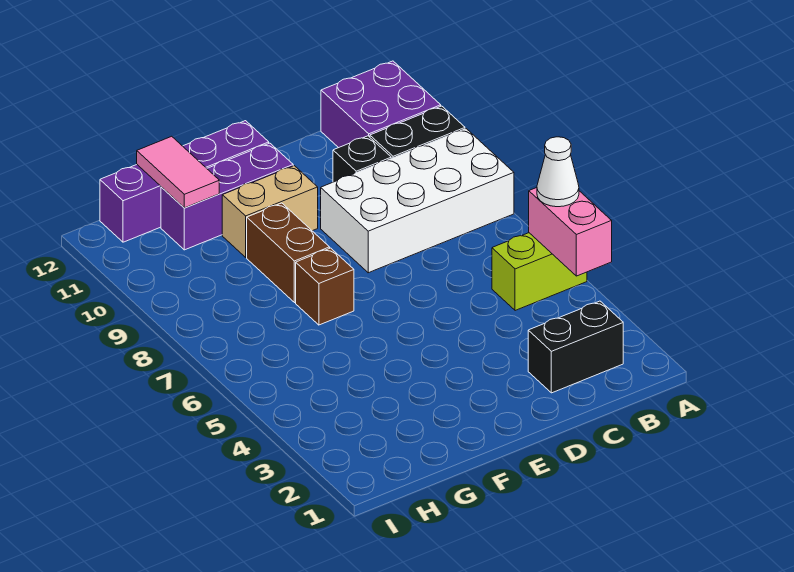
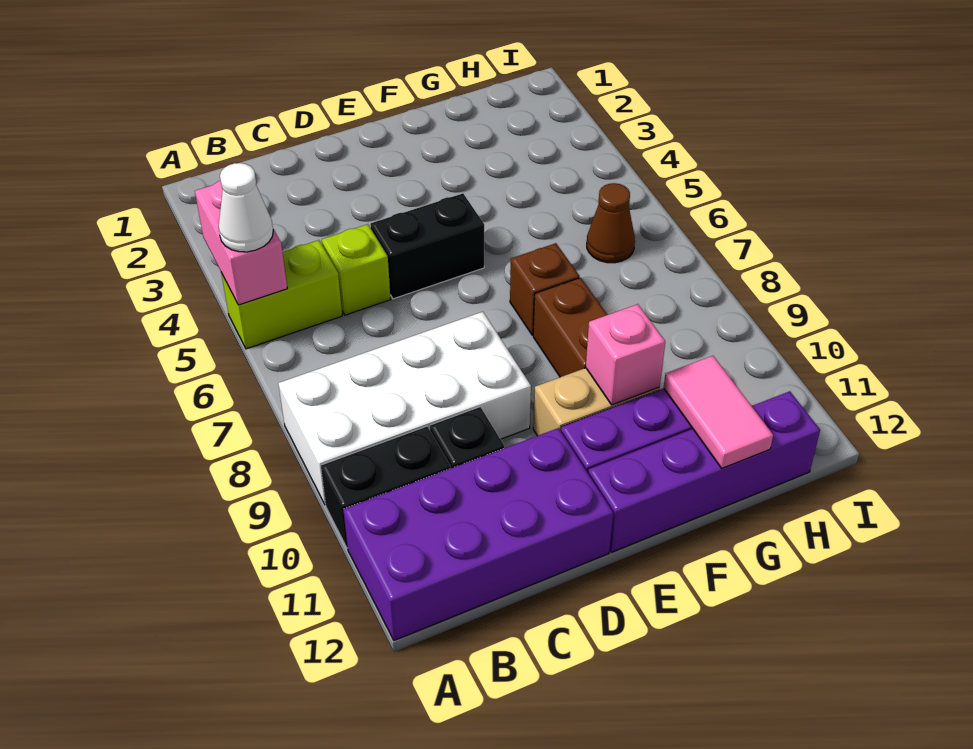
purple brick A11:B12 level 1 -> purple brick A11:D12 level 1
black brick B2:C2 level 1 -> black brick D5:E5 level 1
none -> lime brick C5 level 1
none -> pink brick F10 level 2
none -> brown cone H6 level 1

